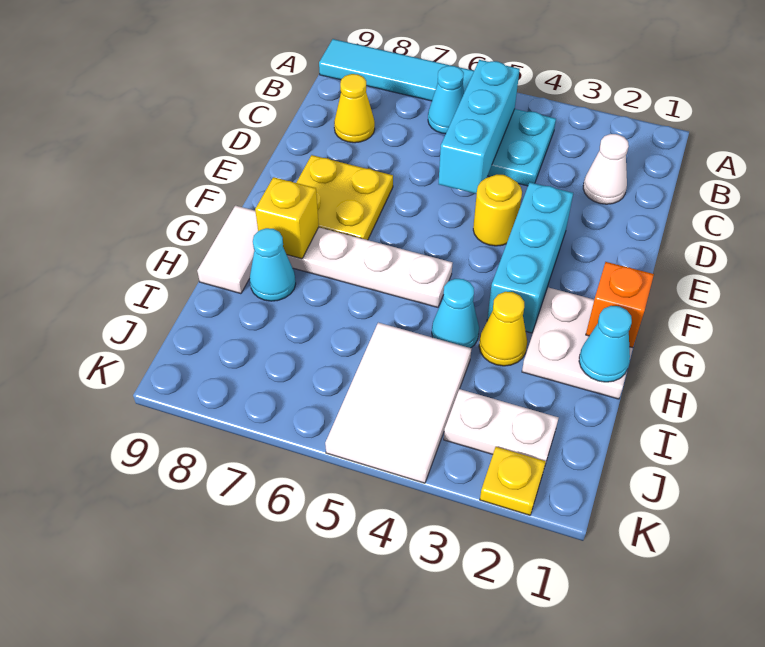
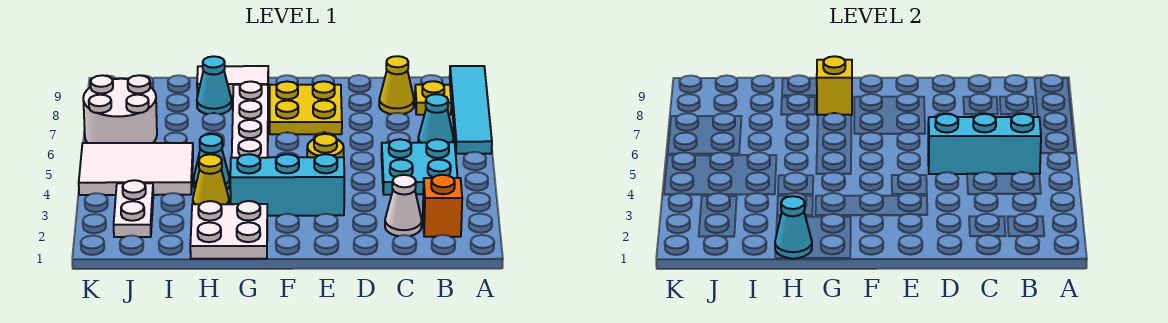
orange brick G1 level 2 -> orange brick B2 level 1
none -> white round brick J6:K7 level 1
yellow plate K2 level 1 -> yellow plate B8 level 1

